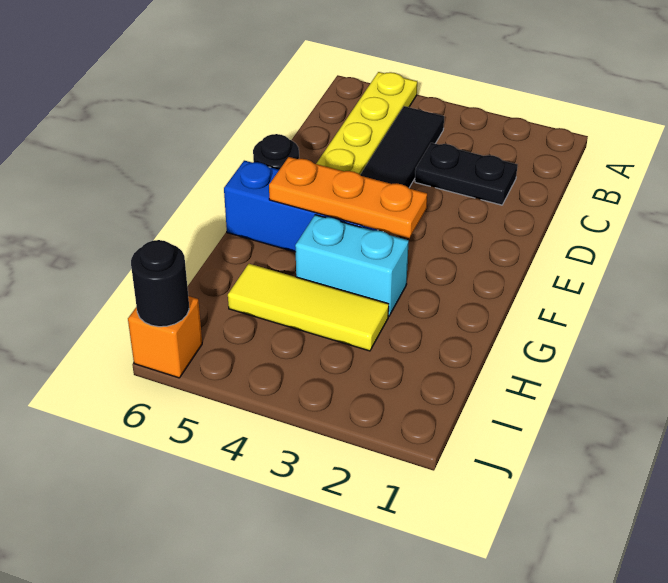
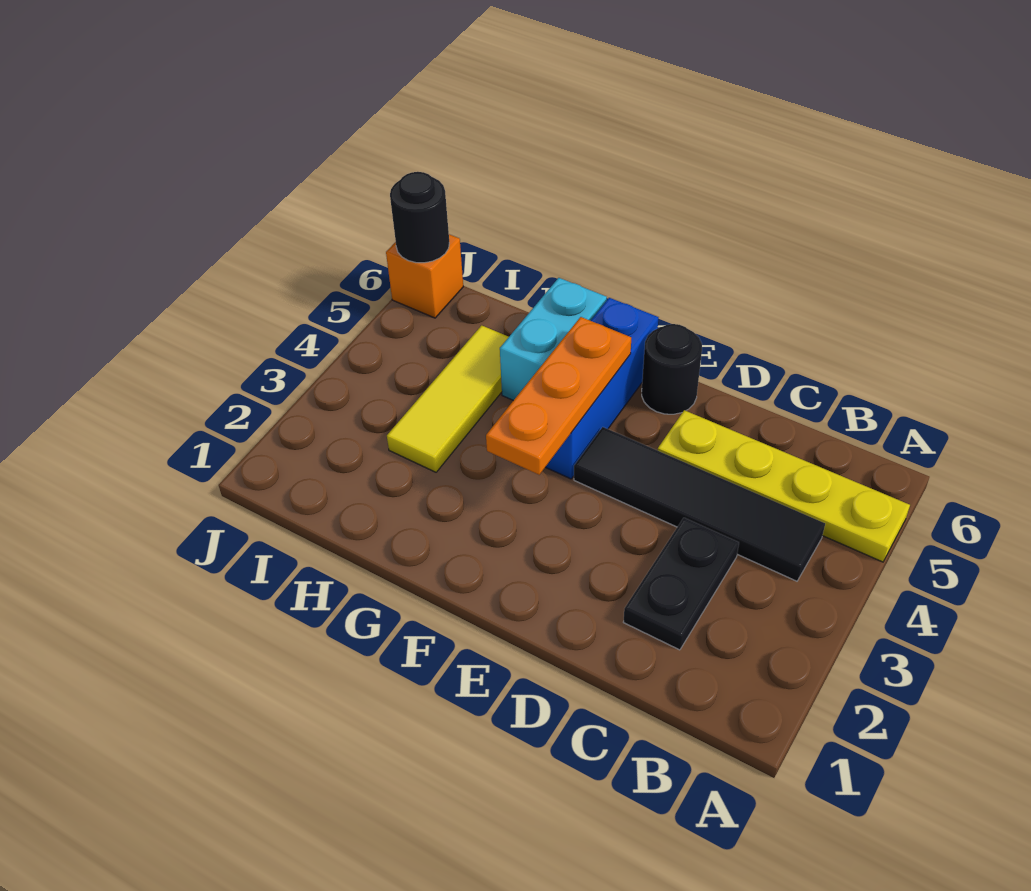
cyan brick G3:G4 level 1 -> cyan brick G5:G6 level 1

